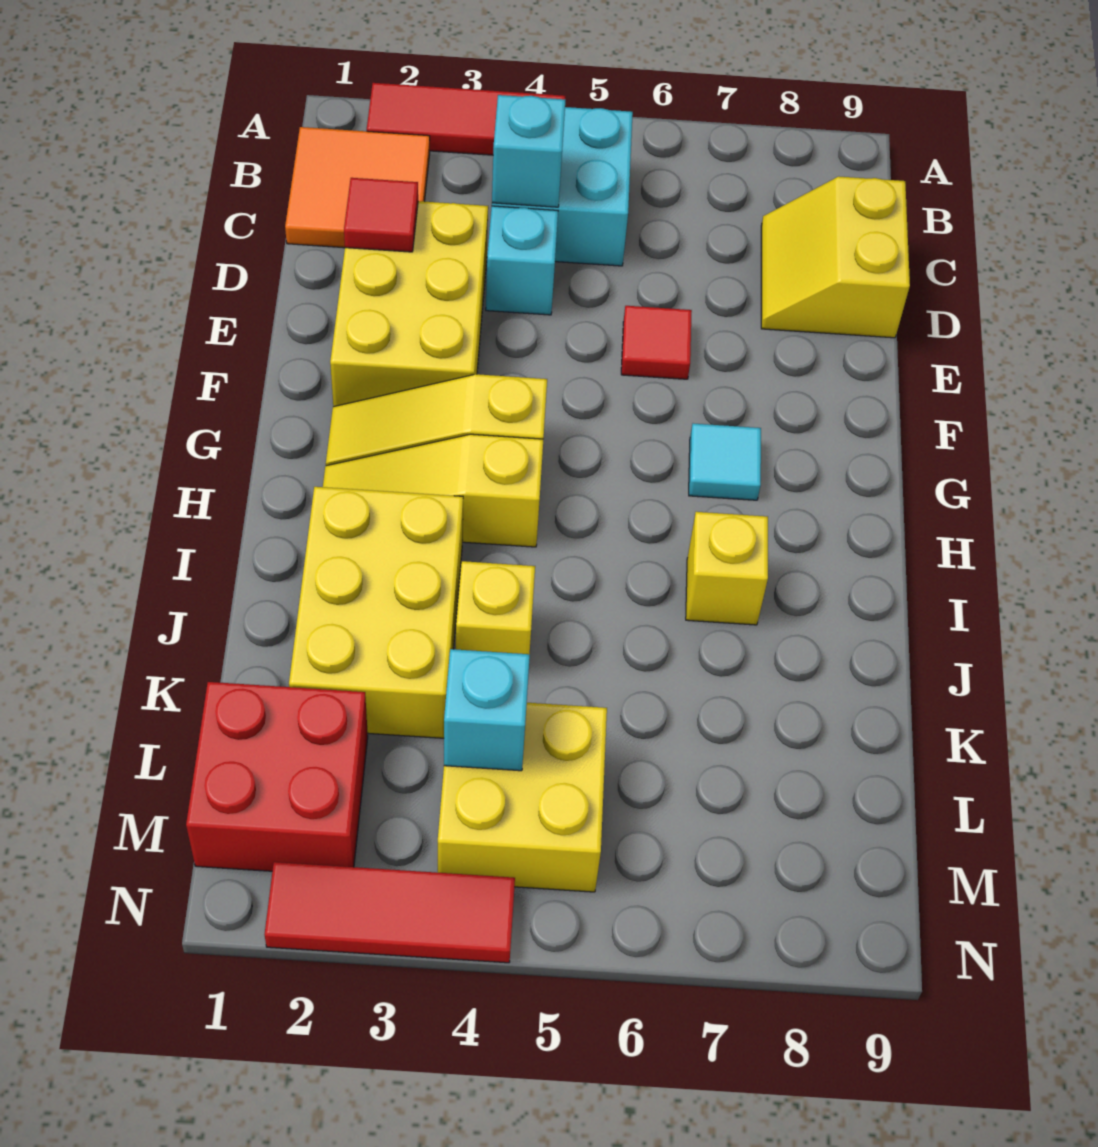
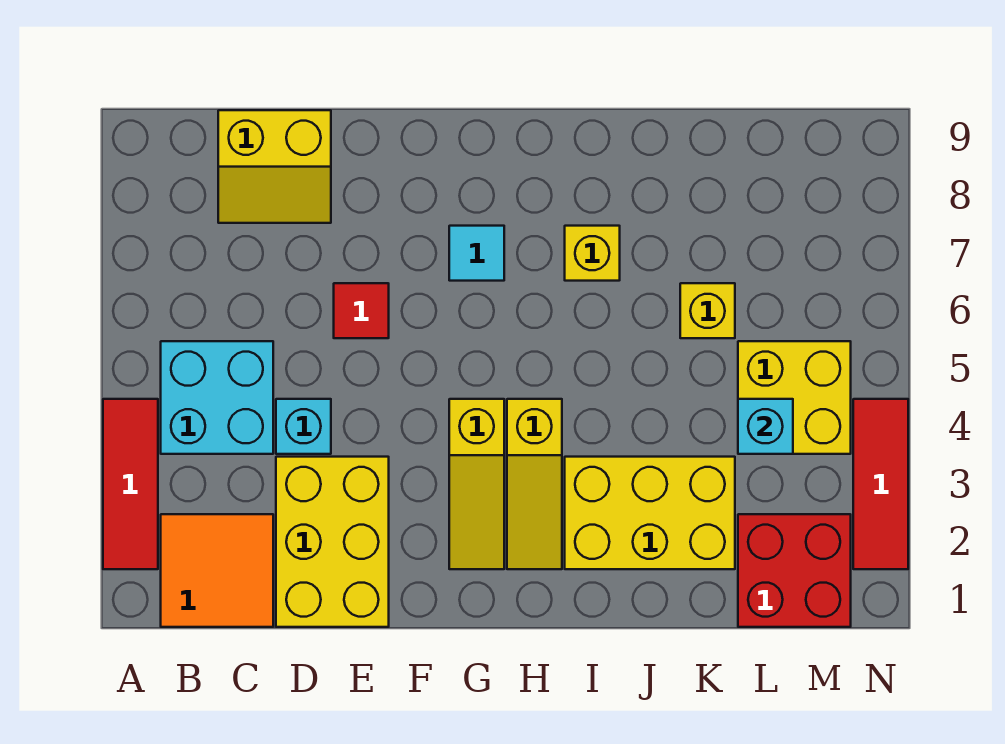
cyan brick C4 level 2 -> none
yellow brick D2:F3 level 1 -> yellow brick D1:E3 level 1
red tile D2 level 2 -> none
yellow brick J4 level 1 -> yellow brick K6 level 1

